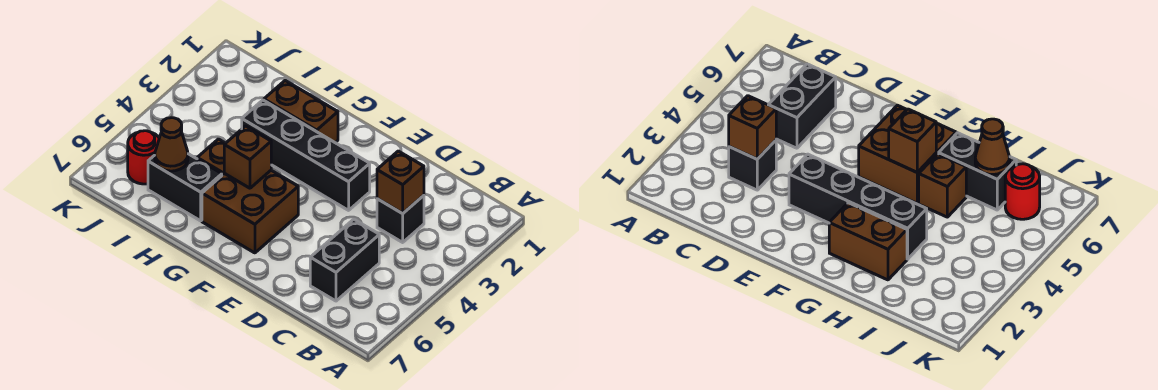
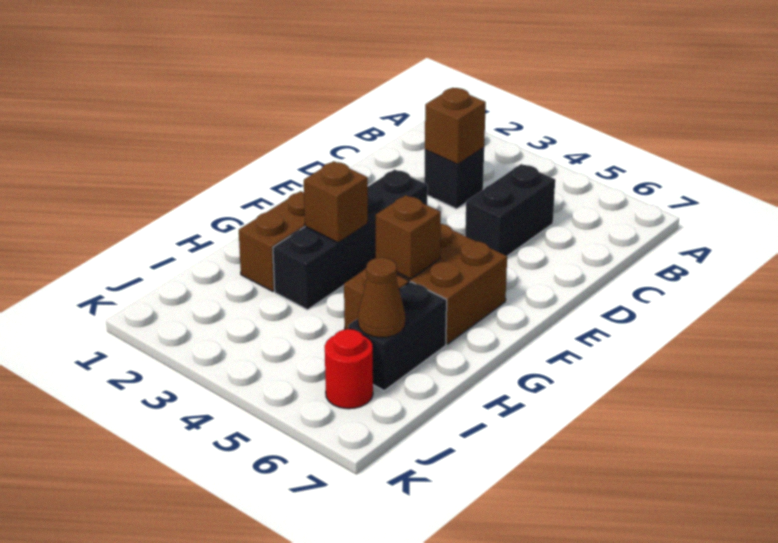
black brick C5:C6 level 1 -> black brick C5:D5 level 1
none -> brown brick G3 level 2

